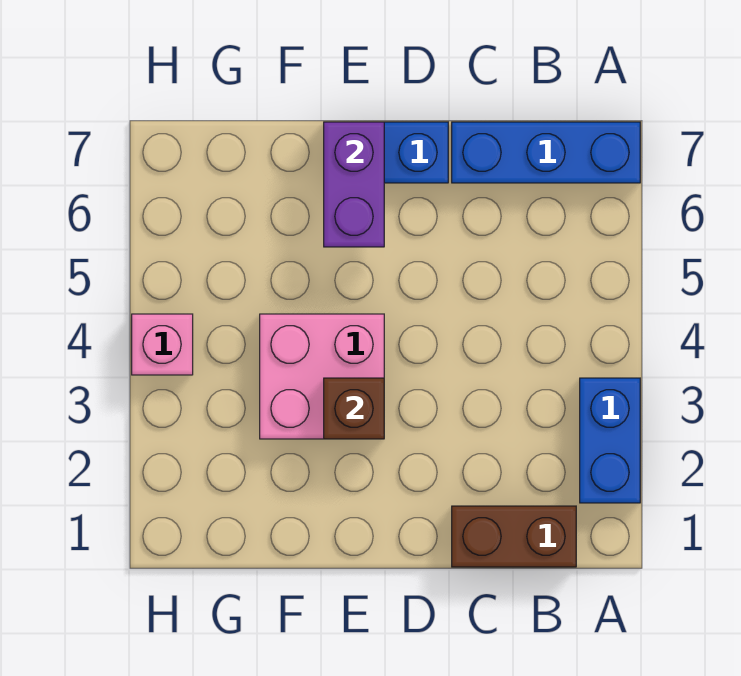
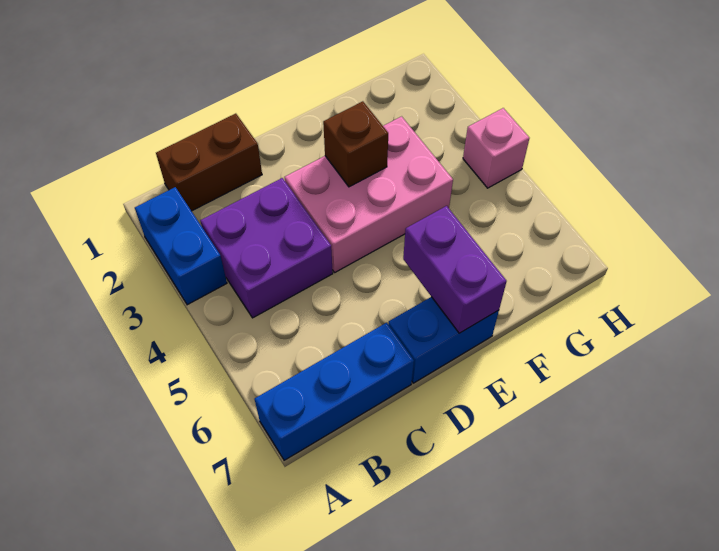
none -> purple brick B3:C4 level 1
pink brick E3:F4 level 1 -> pink brick D3:F4 level 1

